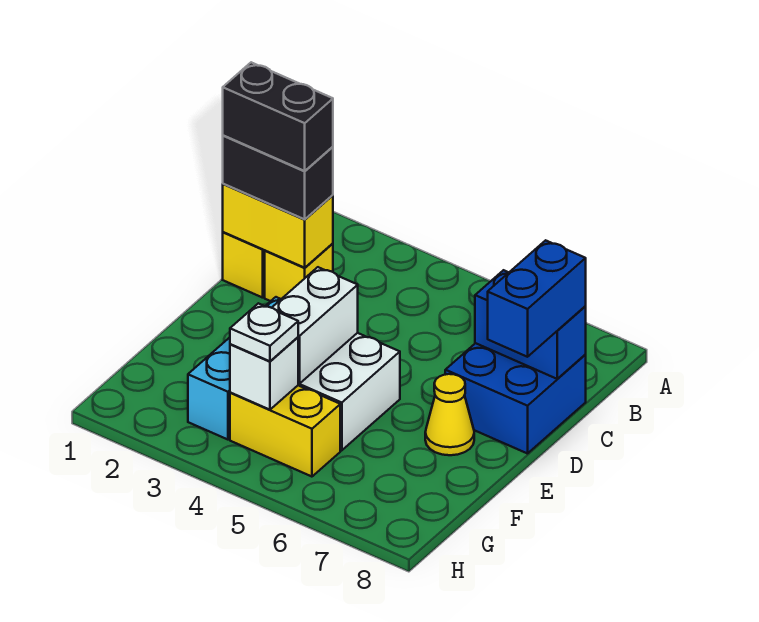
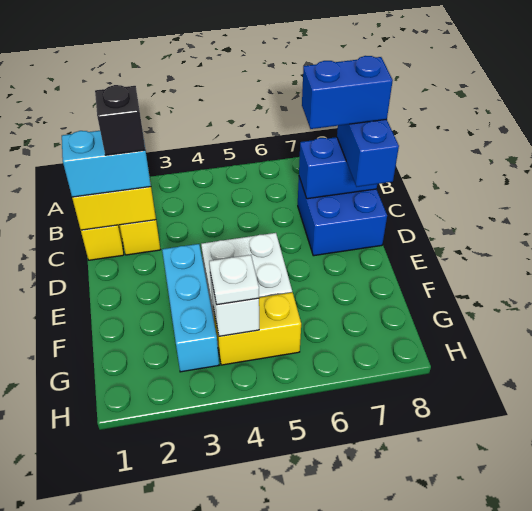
black brick C1:C2 level 3 -> cyan brick C1:C2 level 3
black brick C1:C2 level 4 -> black brick C2 level 4
none -> blue brick C7:C8 level 4
white brick E4:F4 level 2 -> none
yellow cone E7 level 1 -> none

